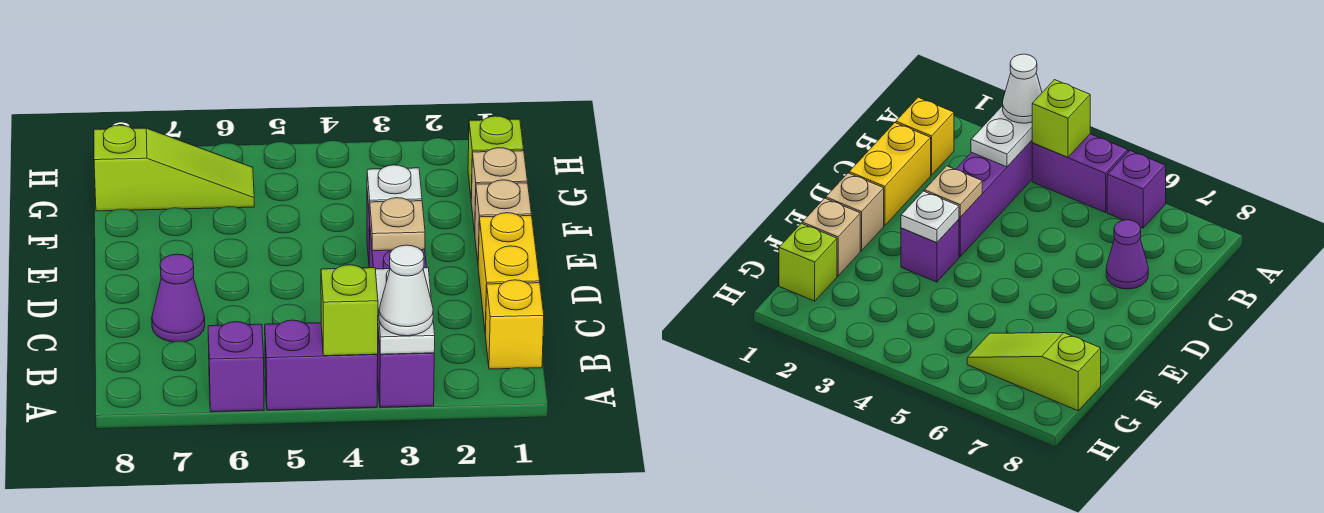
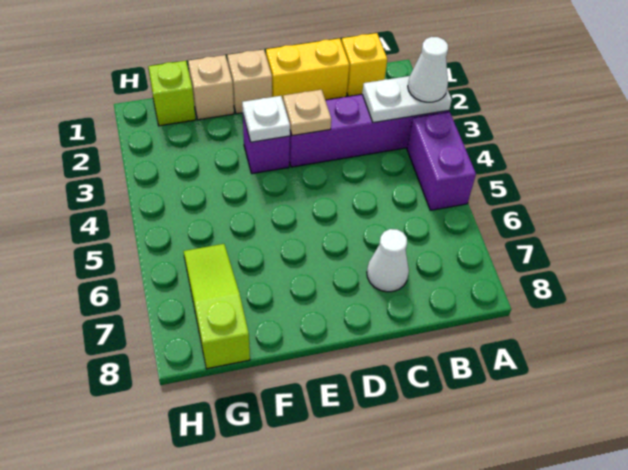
lime brick A4 level 2 -> none
purple brick A6 level 1 -> none
purple cone C7 level 1 -> white cone C7 level 1

